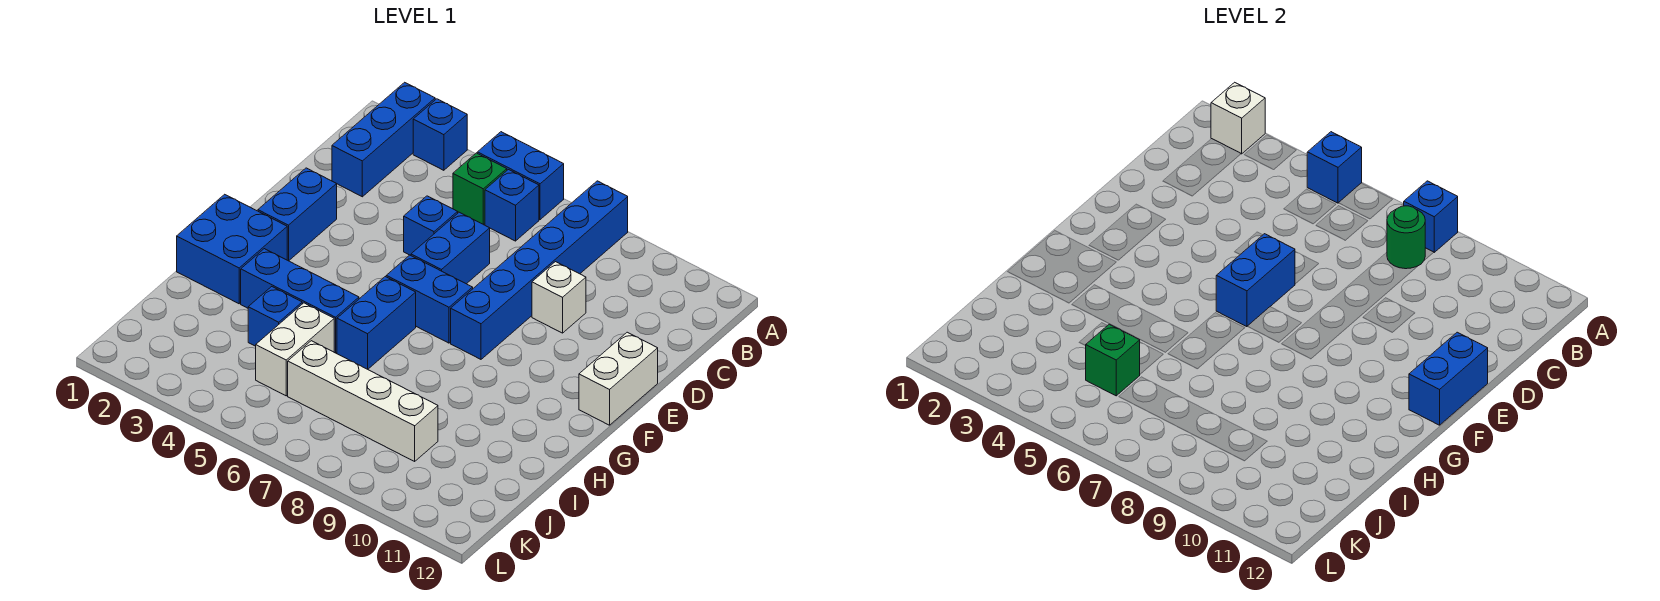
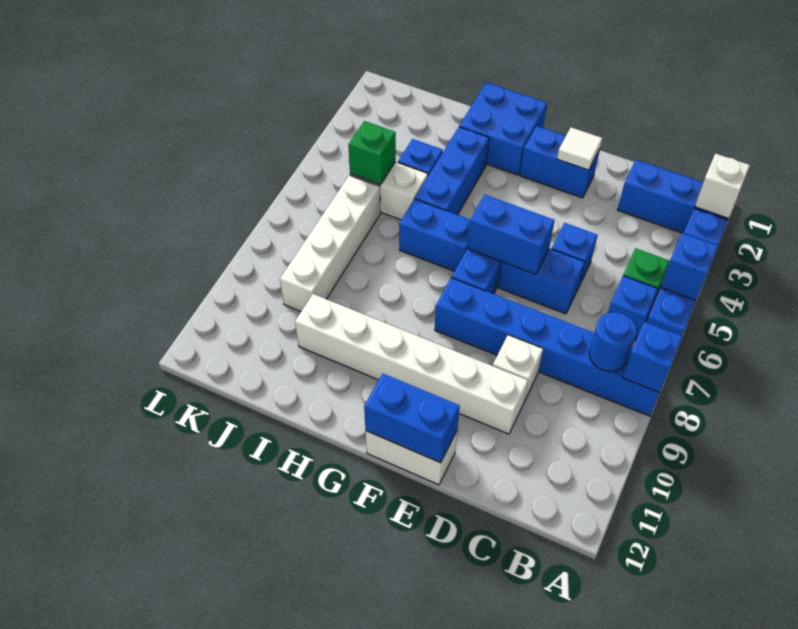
green round brick B8 level 2 -> blue round brick B8 level 2
none -> white brick D10:I10 level 1
none -> white tile E2 level 2

